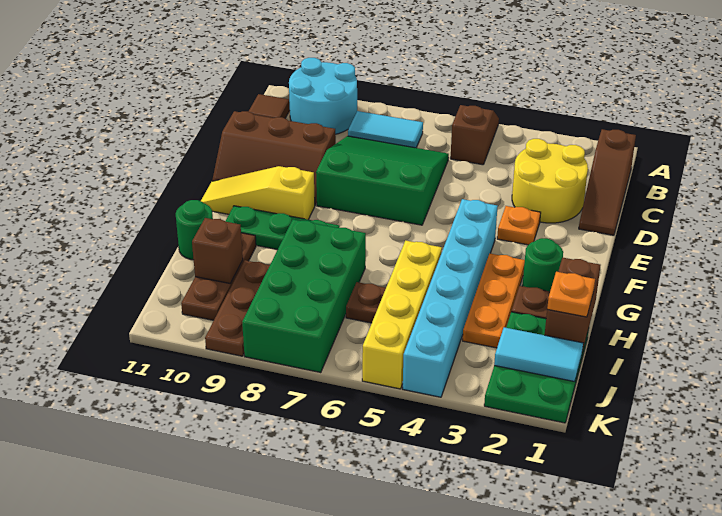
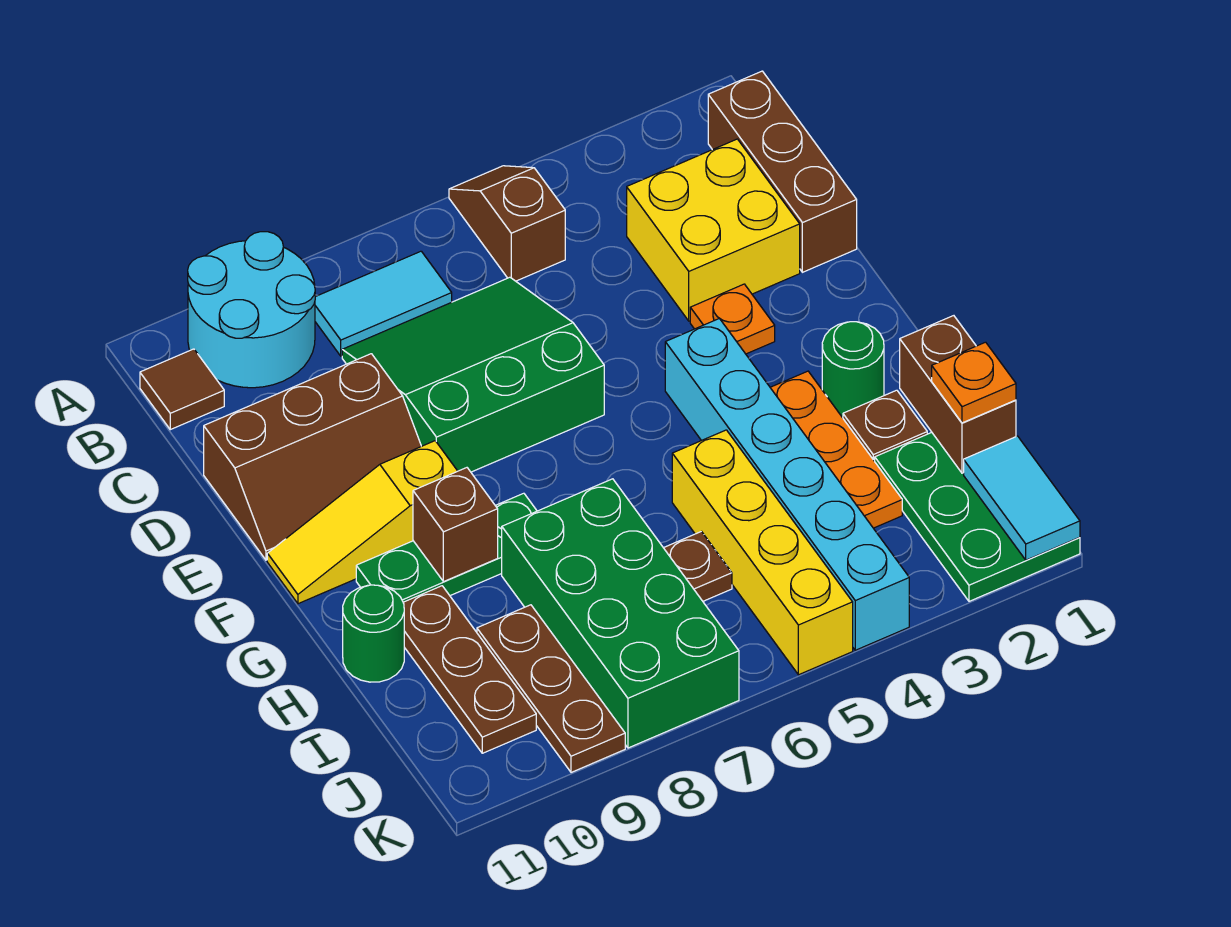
brown slope B1:D1 level 1 top B -> brown brick B1:D1 level 1
yellow round brick C2:D3 level 1 -> yellow brick C2:D3 level 1
brown brick I10 level 2 -> brown brick G9 level 2
cyan tile J1:J2 level 2 -> cyan tile J1:K1 level 2

